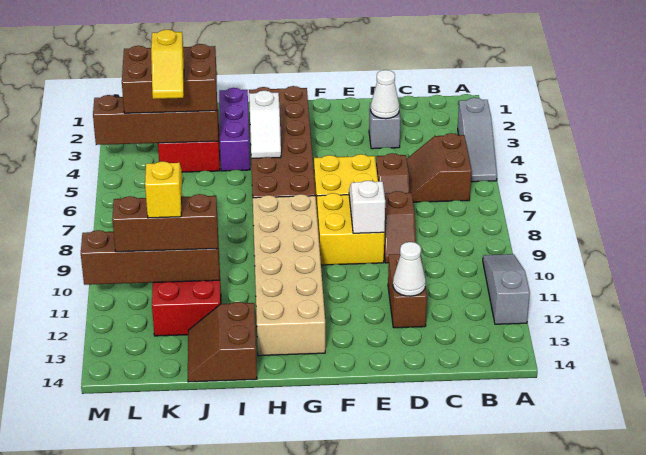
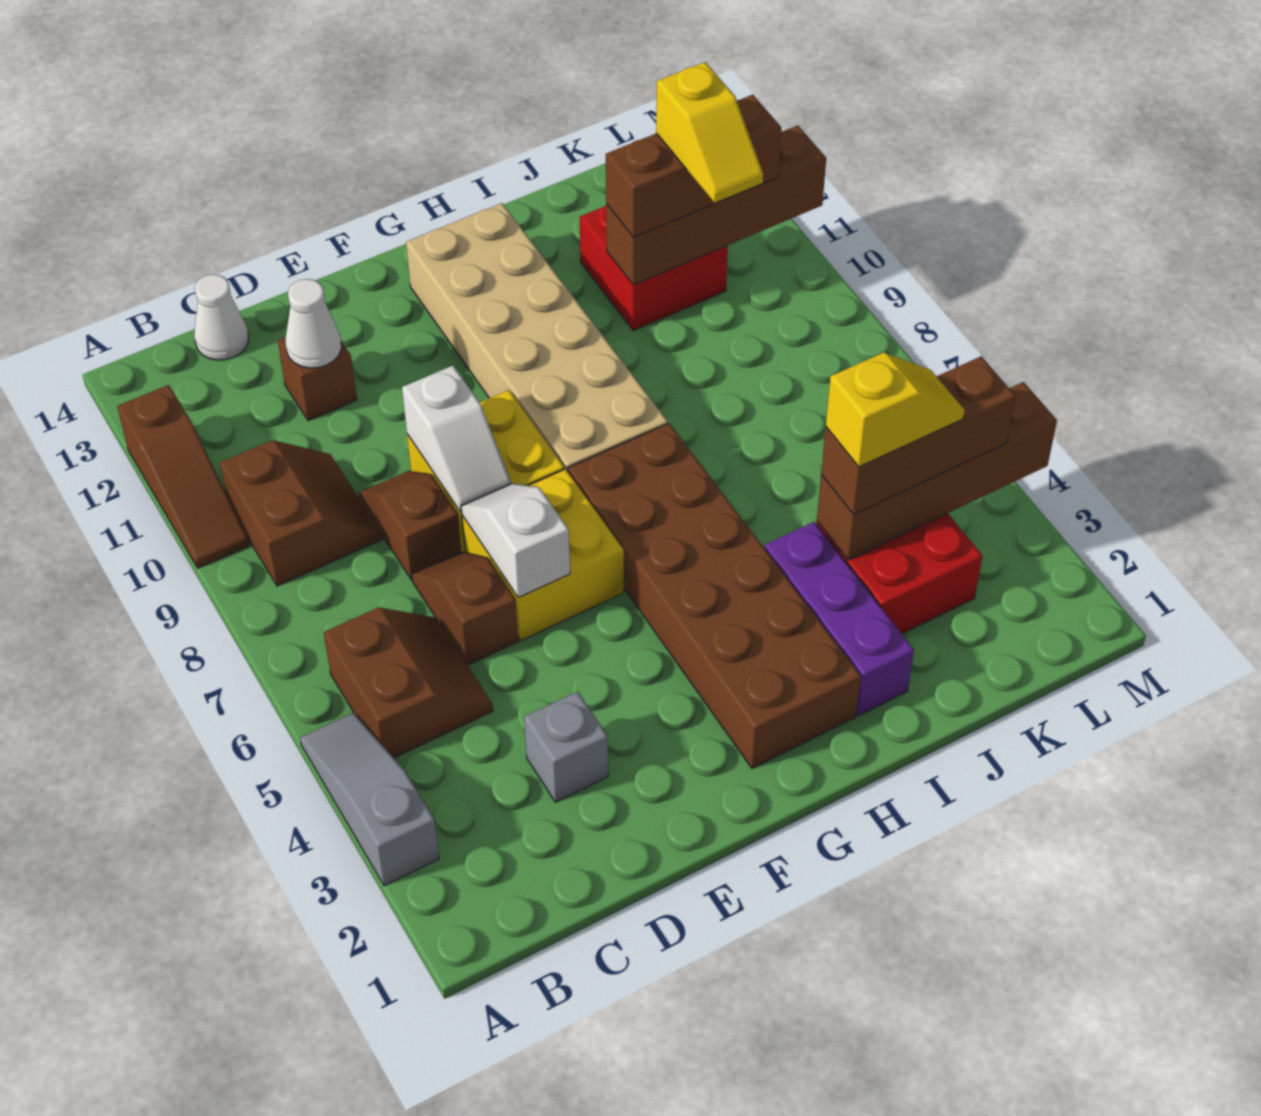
grey slope A10:A12 level 1 top 12 -> brown slope A10:A12 level 1 top 12
white cone D3 level 2 -> white cone C14 level 1
brown brick D11:D12 level 1 -> brown brick D12 level 1
white slope H4:H5 level 2 top 4 -> white slope E6:E7 level 2 top 6
brown slope I13:J14 level 1 top I -> brown slope B9:C10 level 1 top B
brown brick J3:L4 level 3 -> brown brick J4:L4 level 3
yellow slope K4:K5 level 4 top 4 -> yellow slope J4:K4 level 4 top J

